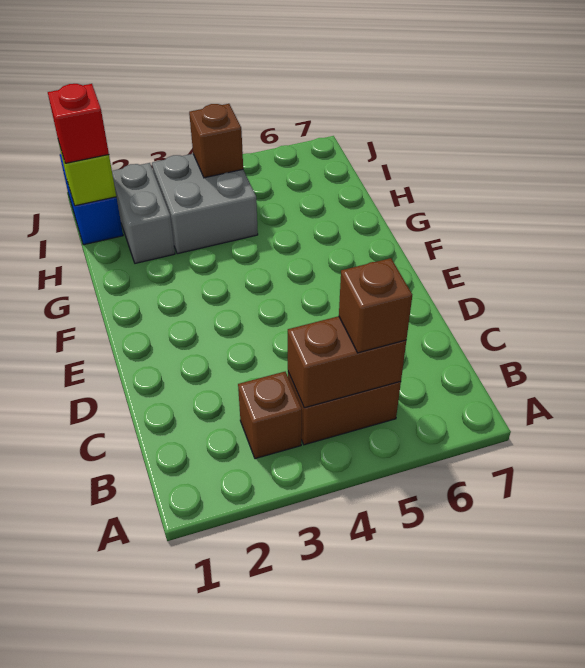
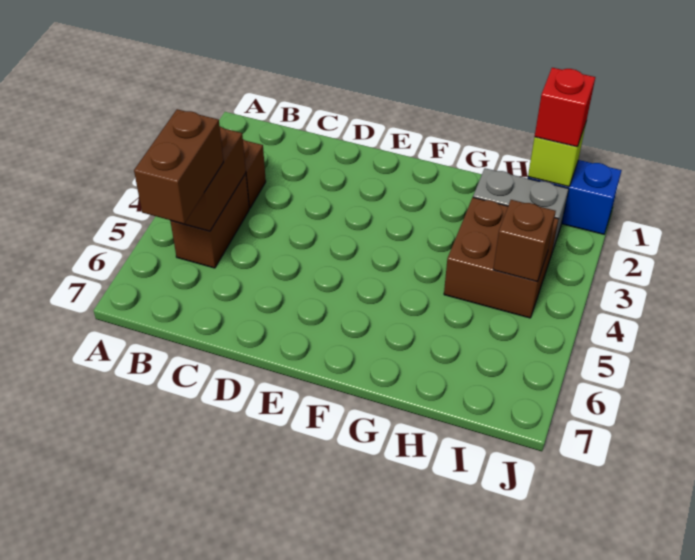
brown brick B5 level 3 -> brown brick B5:B6 level 3
grey brick H3:I4 level 1 -> brown brick H3:I4 level 1

